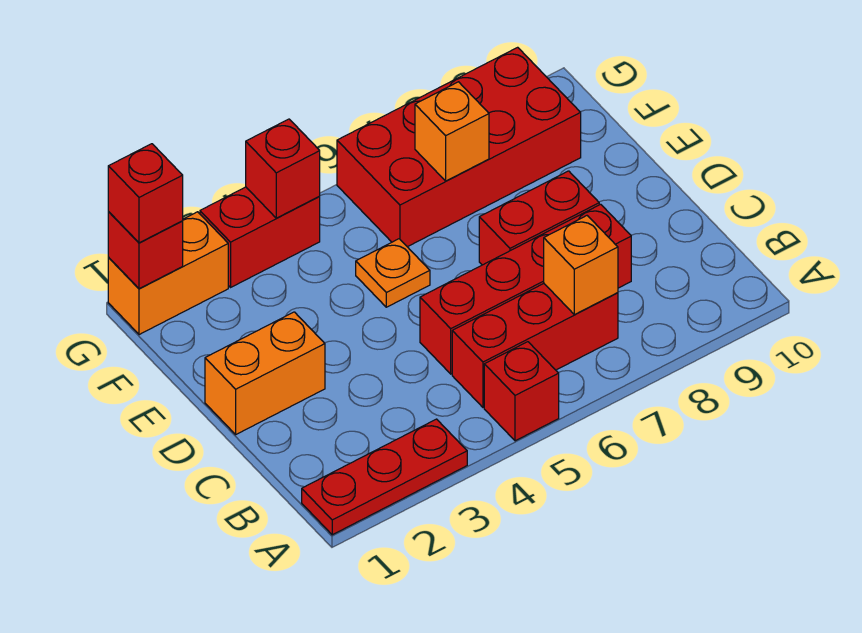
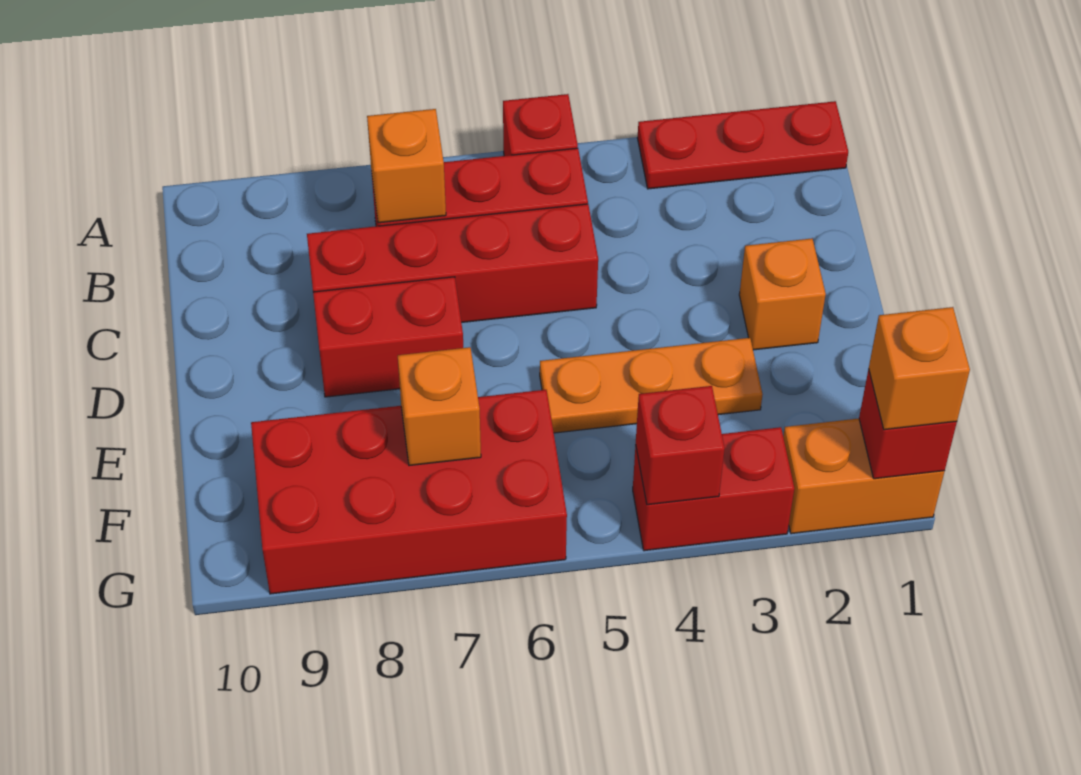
orange brick D1:D2 level 1 -> orange brick D2 level 1
orange plate E5 level 1 -> orange plate E3:E5 level 1
red brick G1 level 3 -> orange brick G1 level 3

